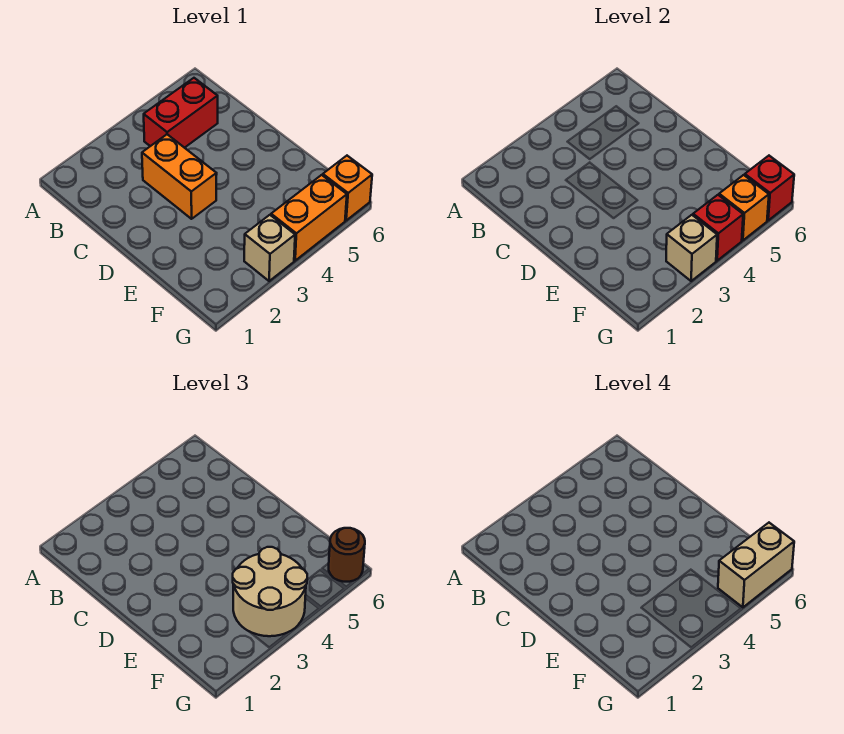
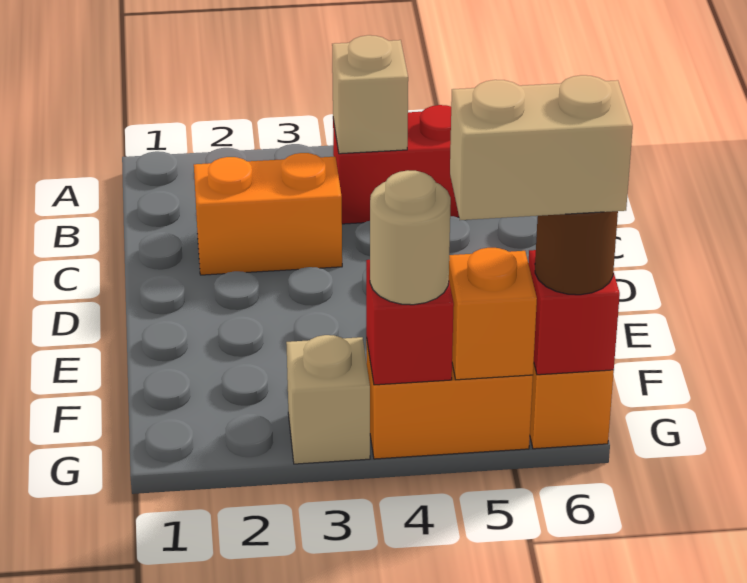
orange brick C3:D3 level 1 -> orange brick C2:C3 level 1
tan round brick F3:G4 level 3 -> tan round brick G4 level 3
tan brick G3 level 2 -> tan brick B4 level 2

